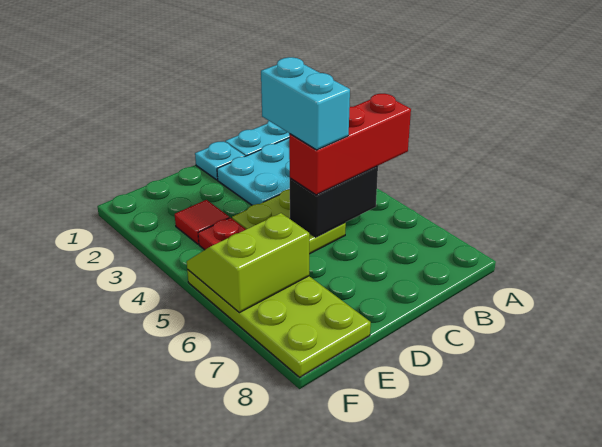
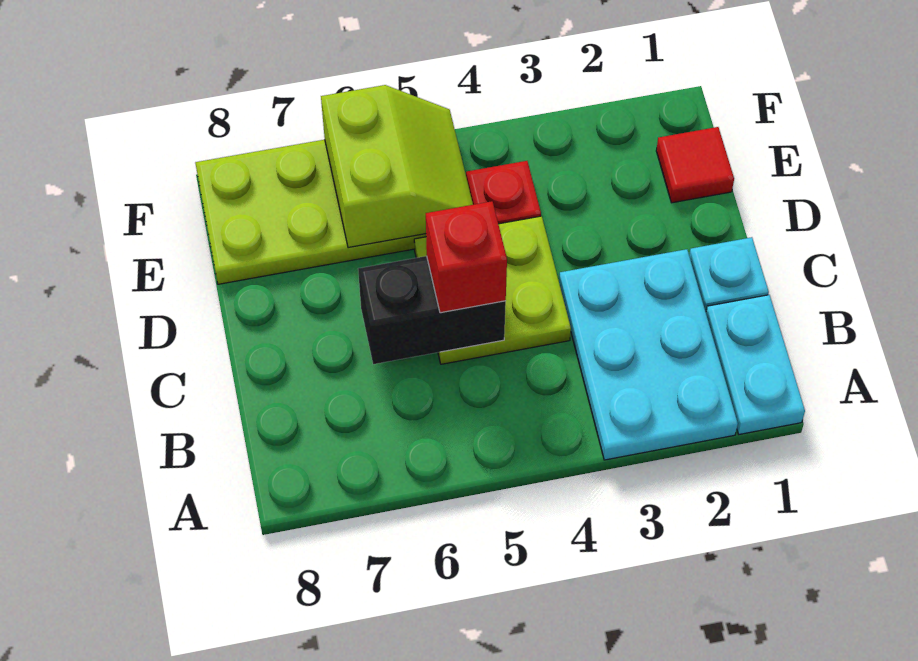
red brick A5:C5 level 3 -> red brick C5 level 3
black brick B5:C5 level 2 -> black brick C5:C6 level 2
cyan brick C4:C5 level 4 -> none
red tile E3 level 1 -> red tile E1 level 1

